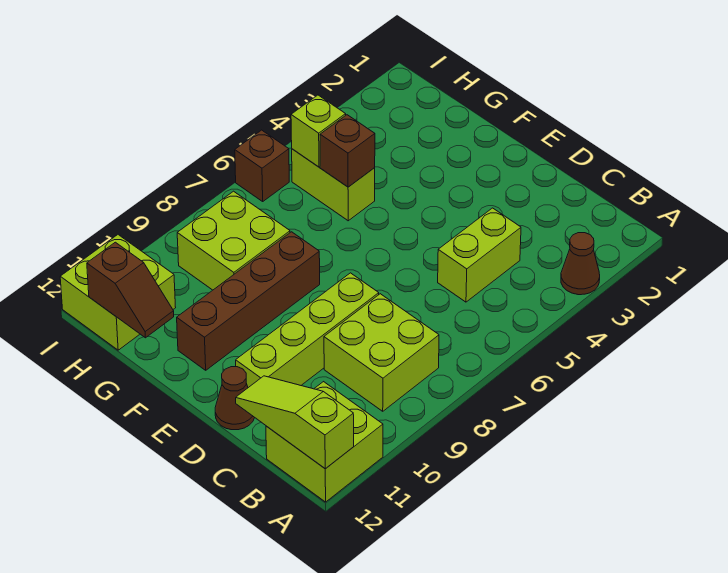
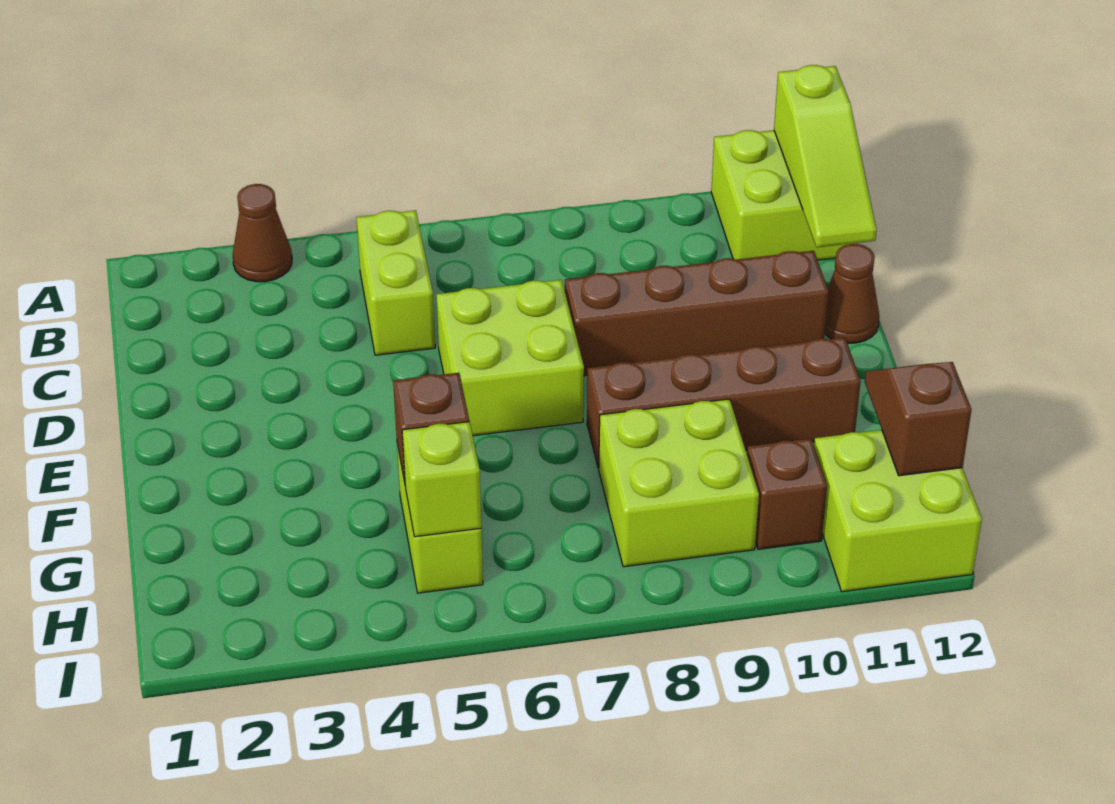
lime brick B8:C9 level 1 -> lime brick D6:E7 level 1
lime brick C4:C5 level 1 -> lime brick B5:C5 level 1
lime brick D8:D11 level 1 -> brown brick D8:D11 level 1
brown brick I6 level 1 -> brown brick H10 level 1

